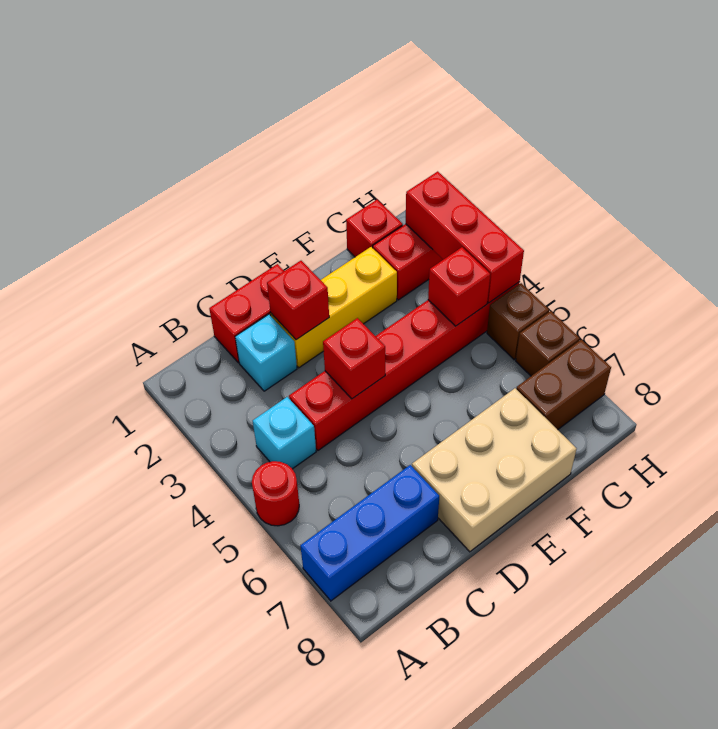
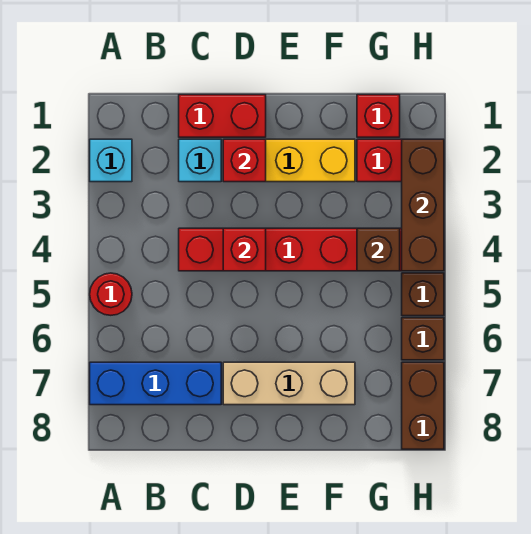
cyan brick B4 level 1 -> cyan brick A2 level 1
tan brick D7:F8 level 1 -> tan brick D7:F7 level 1
red brick G4 level 2 -> brown brick G4 level 2
brown brick G7:H7 level 1 -> brown brick H7:H8 level 1
red brick H2:H4 level 2 -> brown brick H2:H4 level 2

